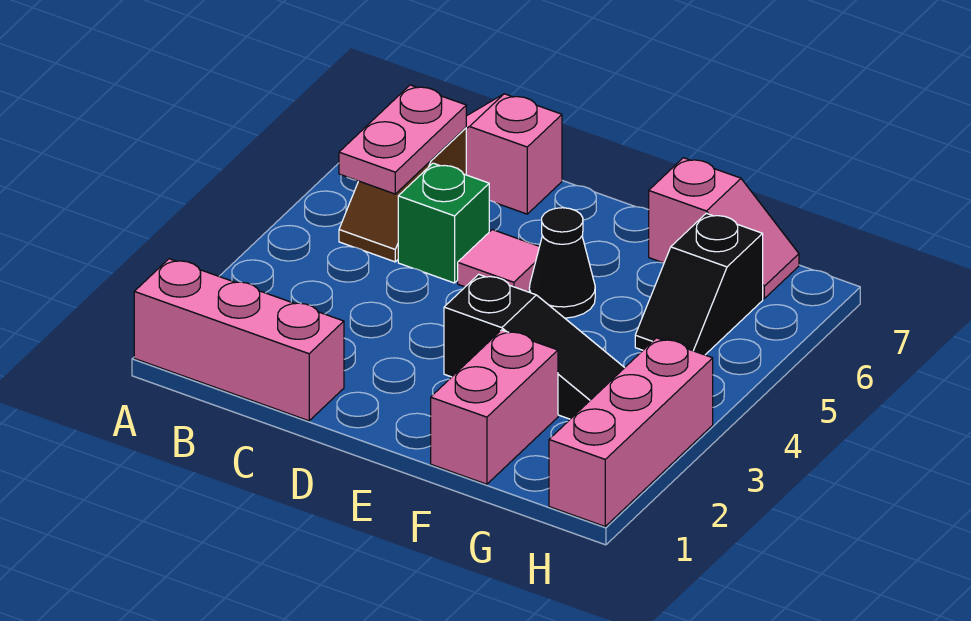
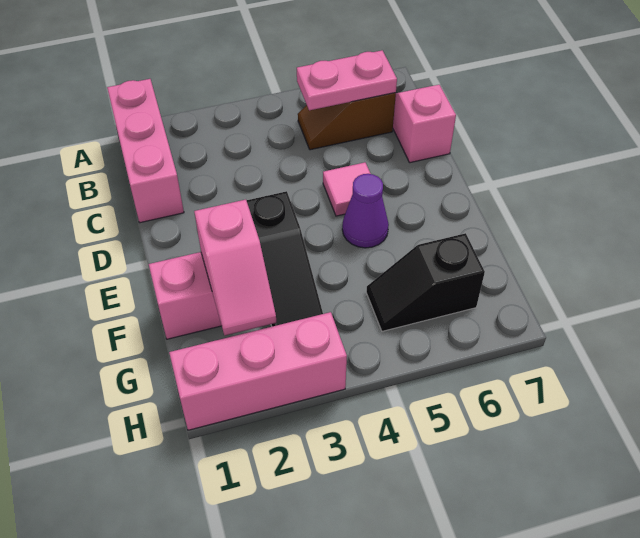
green brick C5 level 1 -> none
black cone E5 level 1 -> purple cone E5 level 1
pink slope F7:G7 level 1 top F -> pink slope F2:G2 level 2 top F

